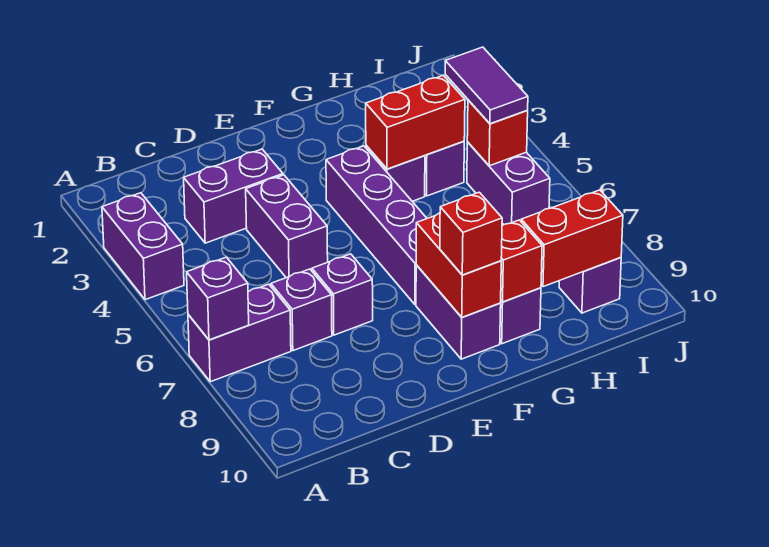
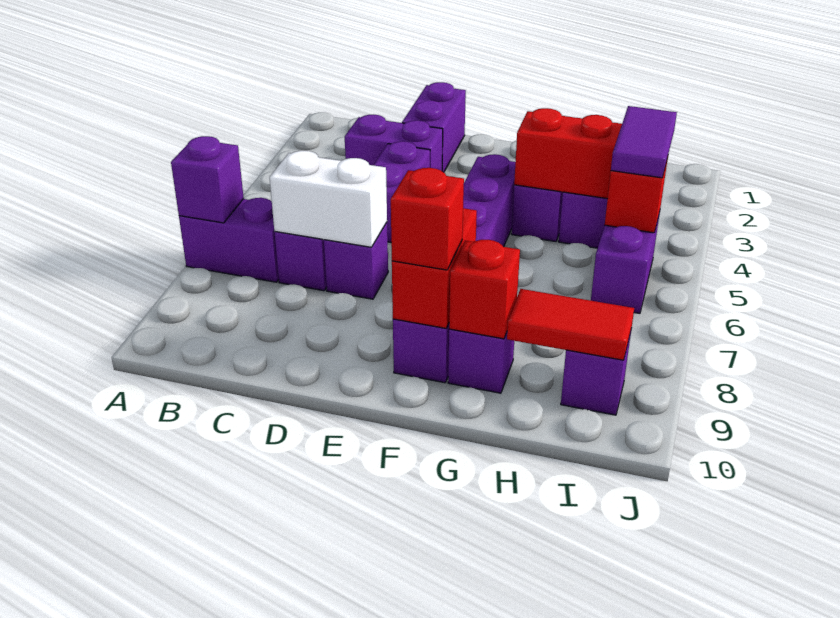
purple brick A3:A4 level 1 -> purple brick D1:D2 level 1
none -> white brick C7:D7 level 2
red brick H9:I9 level 2 -> red tile H9:I9 level 2

